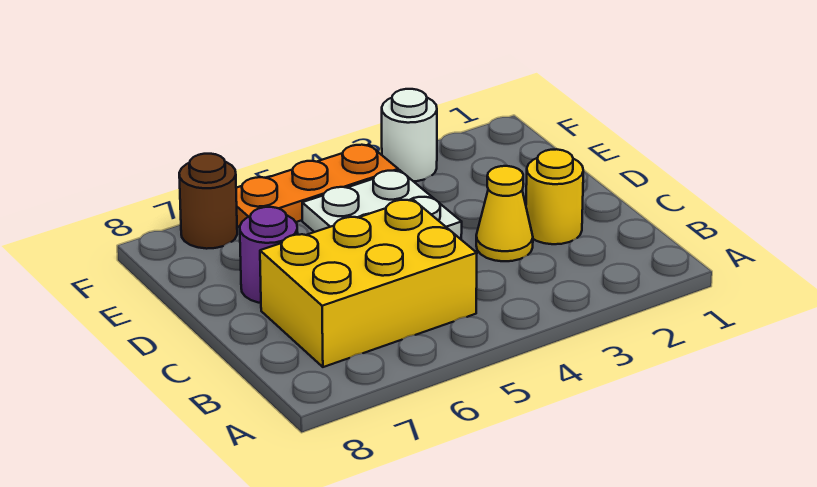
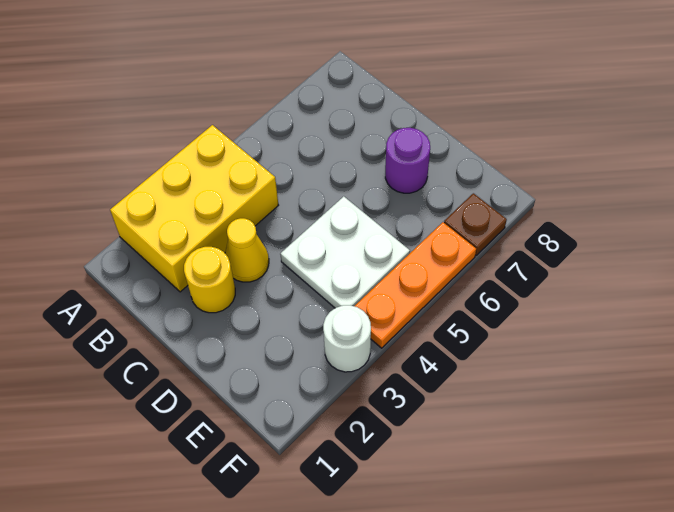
yellow brick B5:C7 level 1 -> yellow brick A2:B4 level 1
brown round brick F7 level 1 -> brown plate F7 level 1

